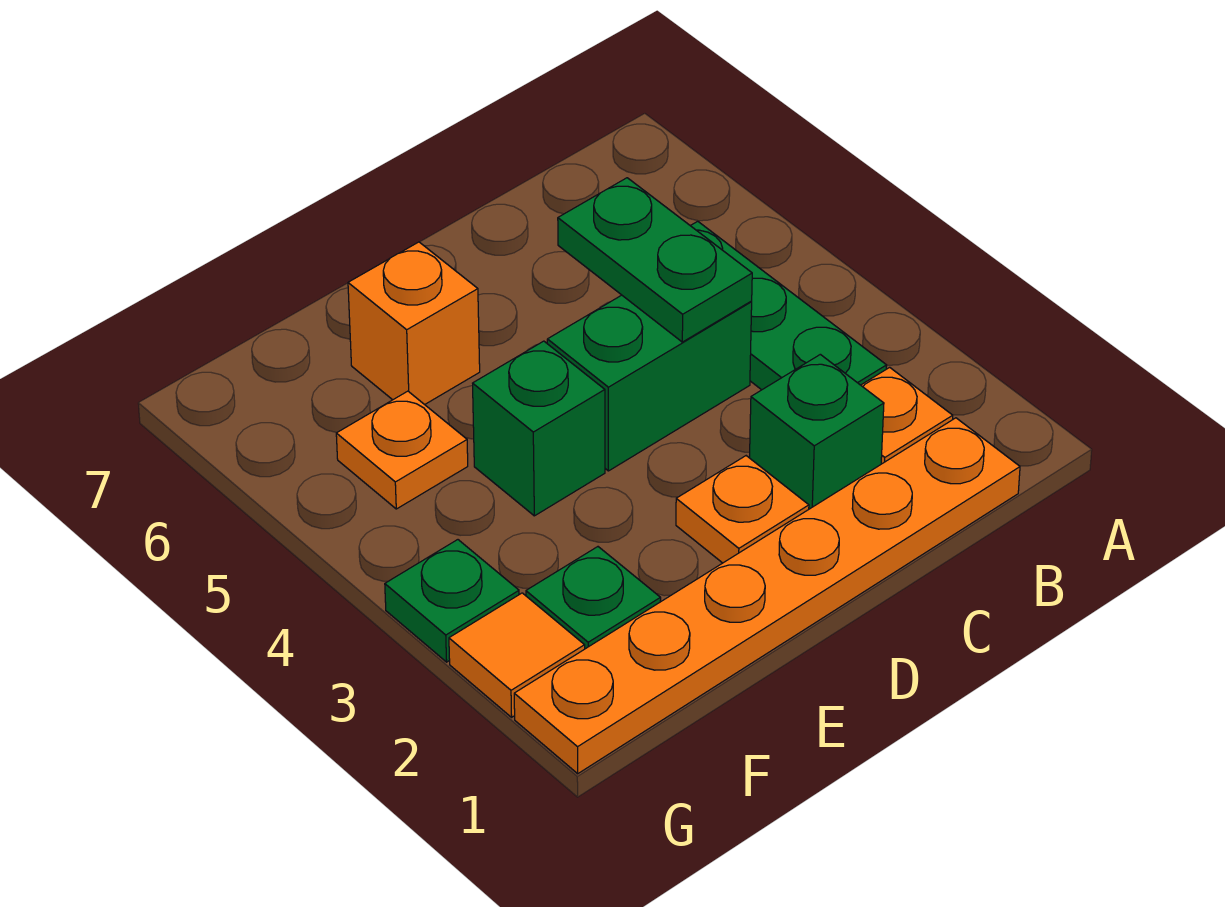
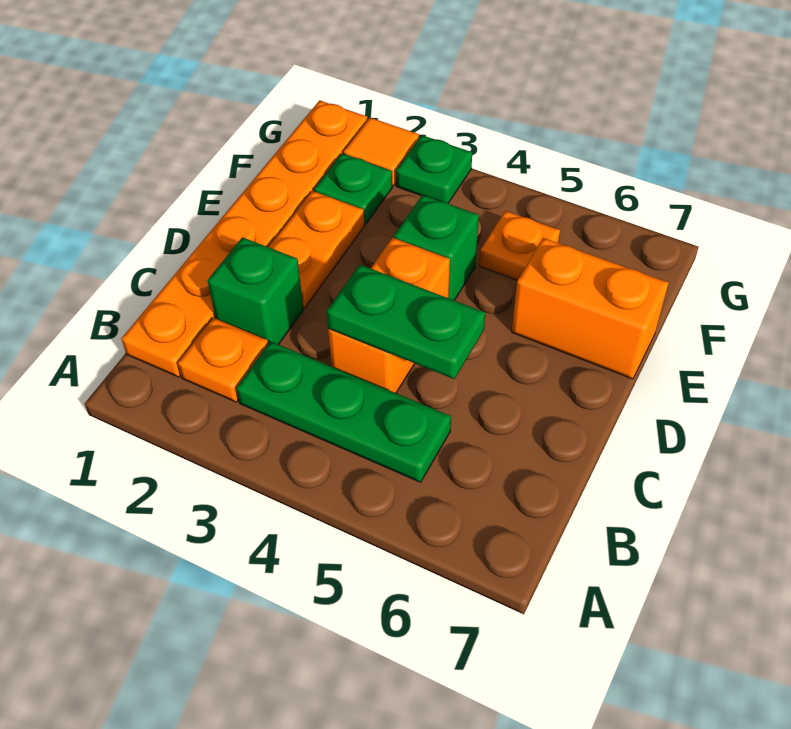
green brick C4:D4 level 1 -> orange brick C4:D4 level 1
orange plate D2 level 1 -> orange plate D2:E2 level 1
orange brick E6 level 1 -> orange brick E6:E7 level 1

